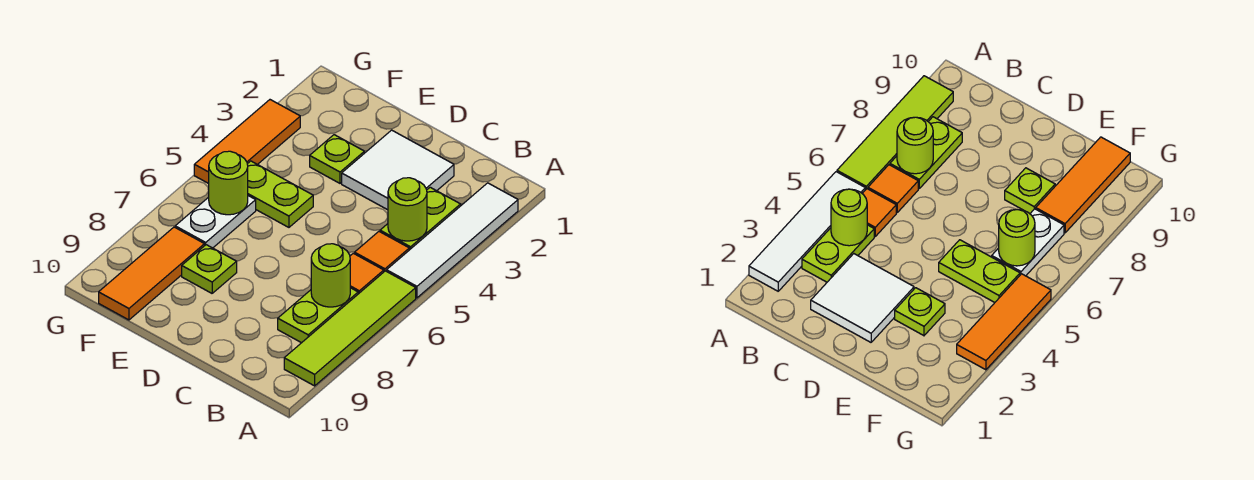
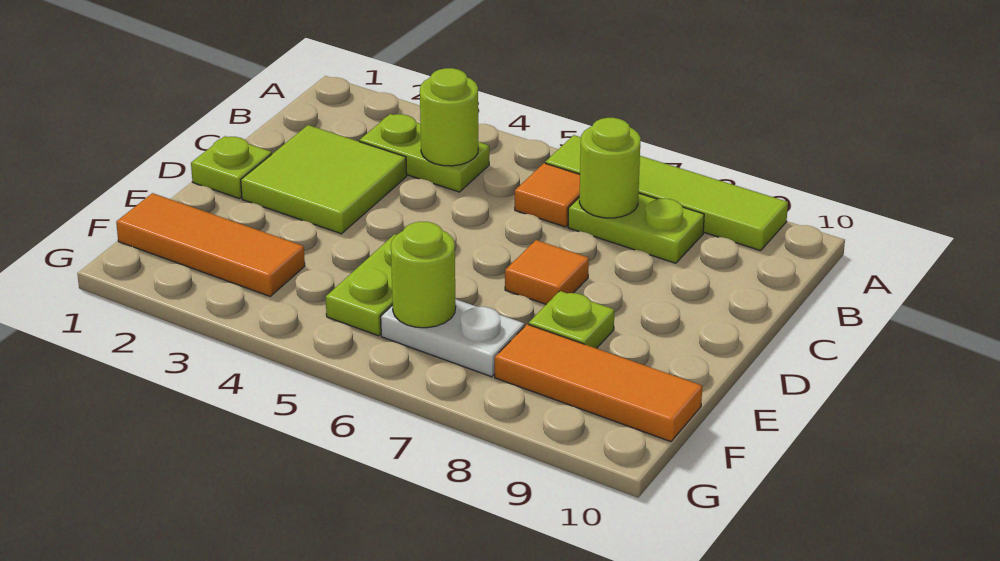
white tile A2:A5 level 1 -> none
orange tile B5 level 1 -> orange tile D7 level 1
white tile C2:D3 level 1 -> lime tile C2:D3 level 1
lime plate E3 level 1 -> lime plate D1 level 1
orange tile G3:G5 level 1 -> orange tile F1:F3 level 1

